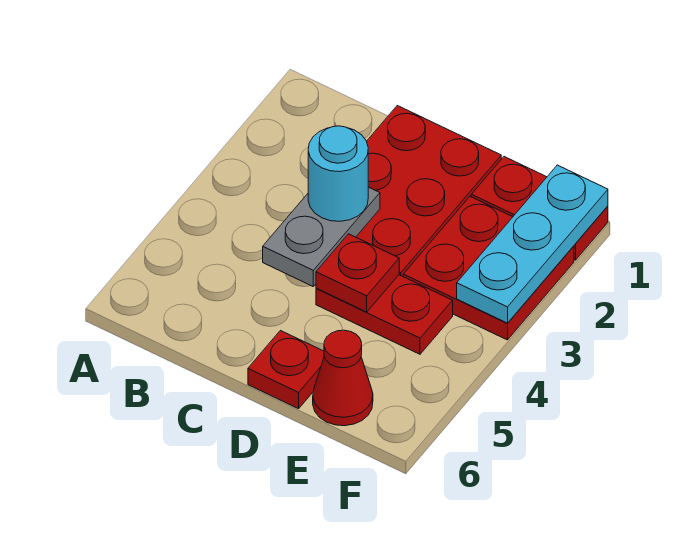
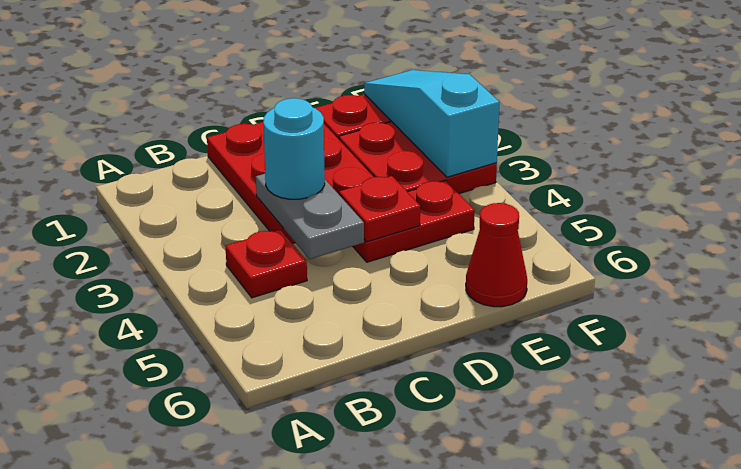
red plate D6 level 1 -> red plate B4 level 1
cyan plate F1:F3 level 2 -> cyan slope F1:F3 level 2 top 3

